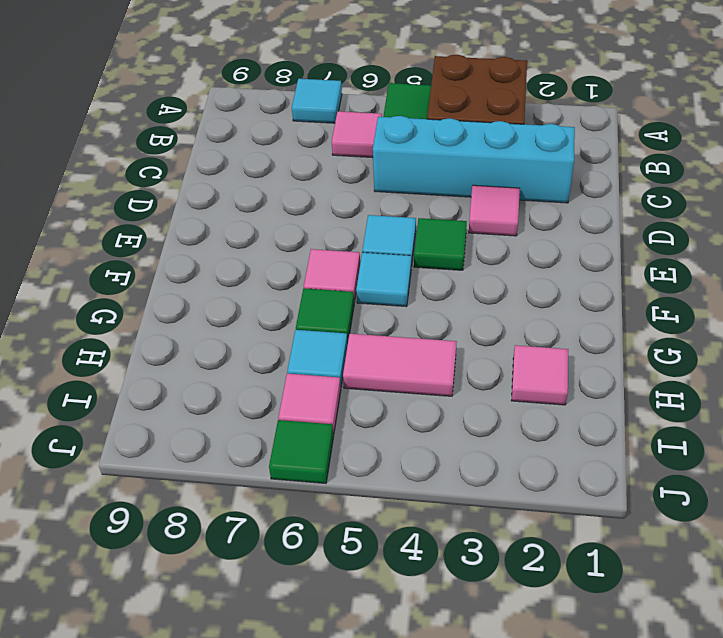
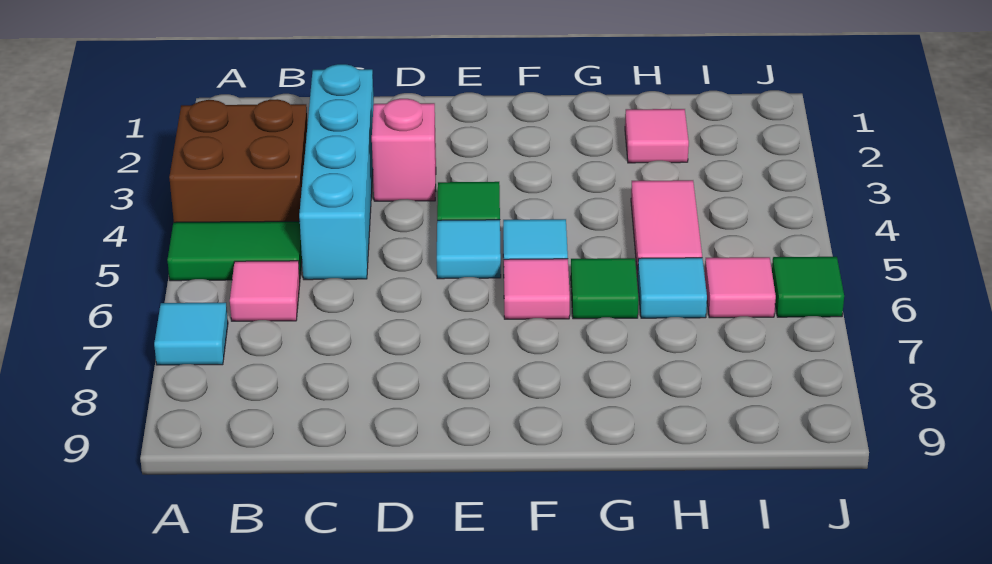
pink tile D3 level 1 -> pink brick D3 level 1

